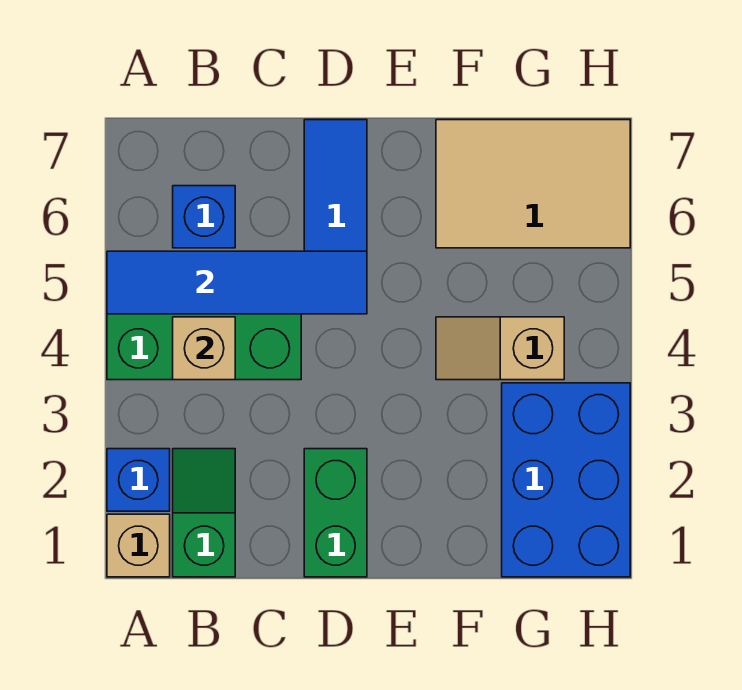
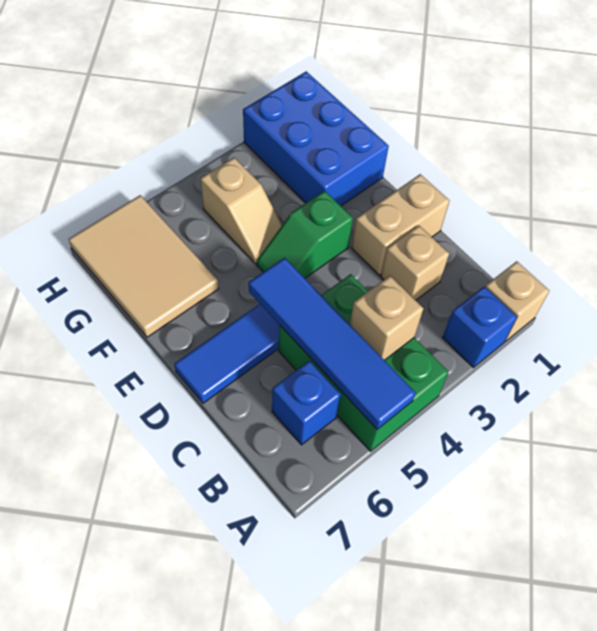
green slope B1:B2 level 1 top 1 -> green slope E3:E4 level 1 top 3
none -> tan brick C2 level 1
green brick D1:D2 level 1 -> tan brick D1:D2 level 1
blue brick G1:H3 level 1 -> blue brick F1:H2 level 1

